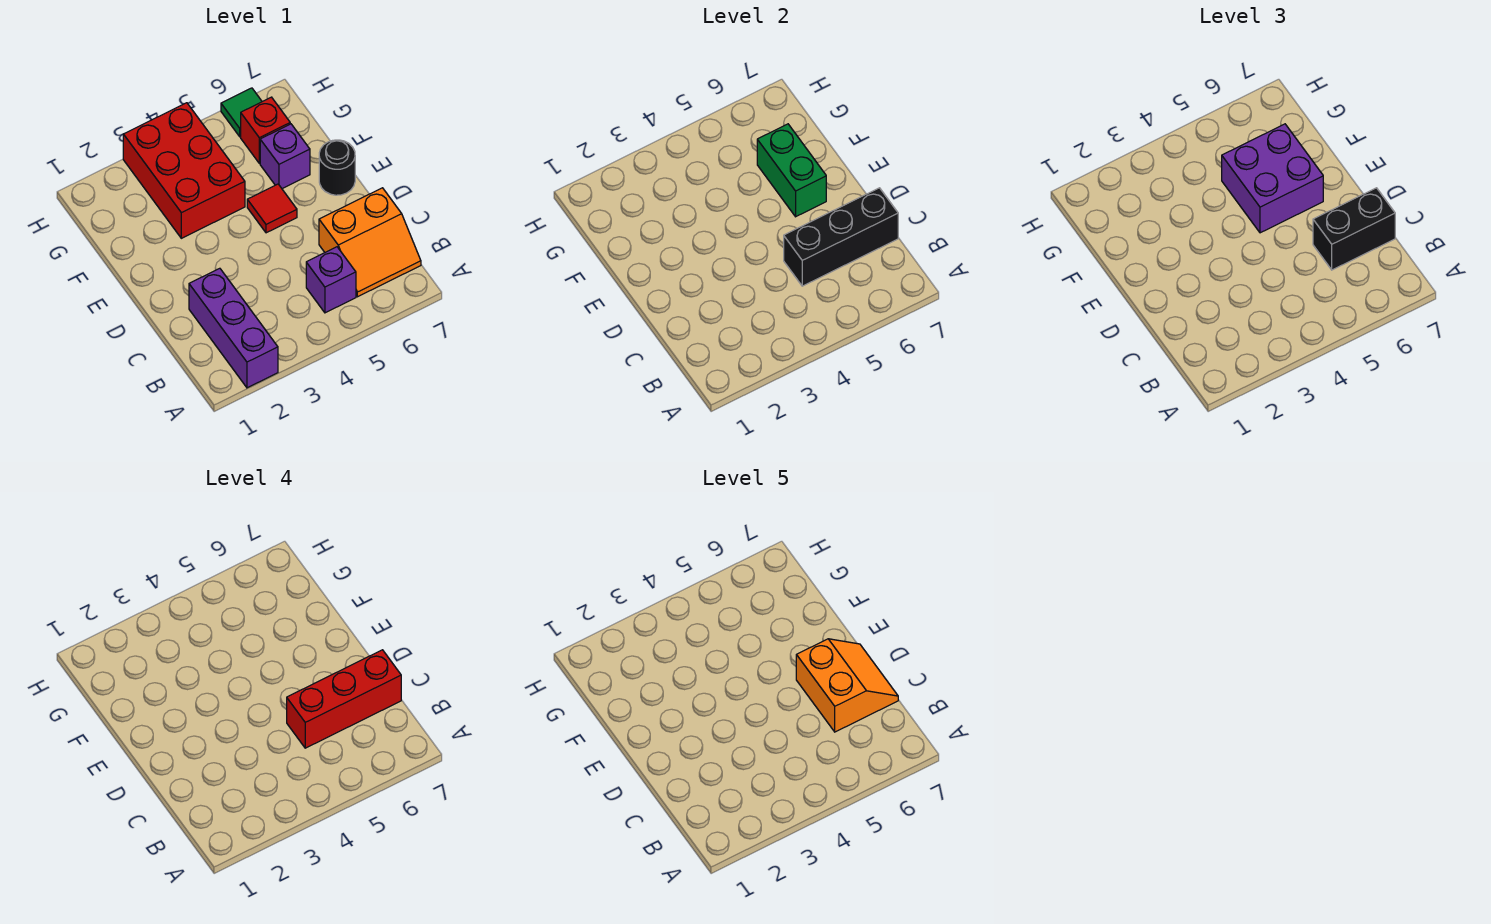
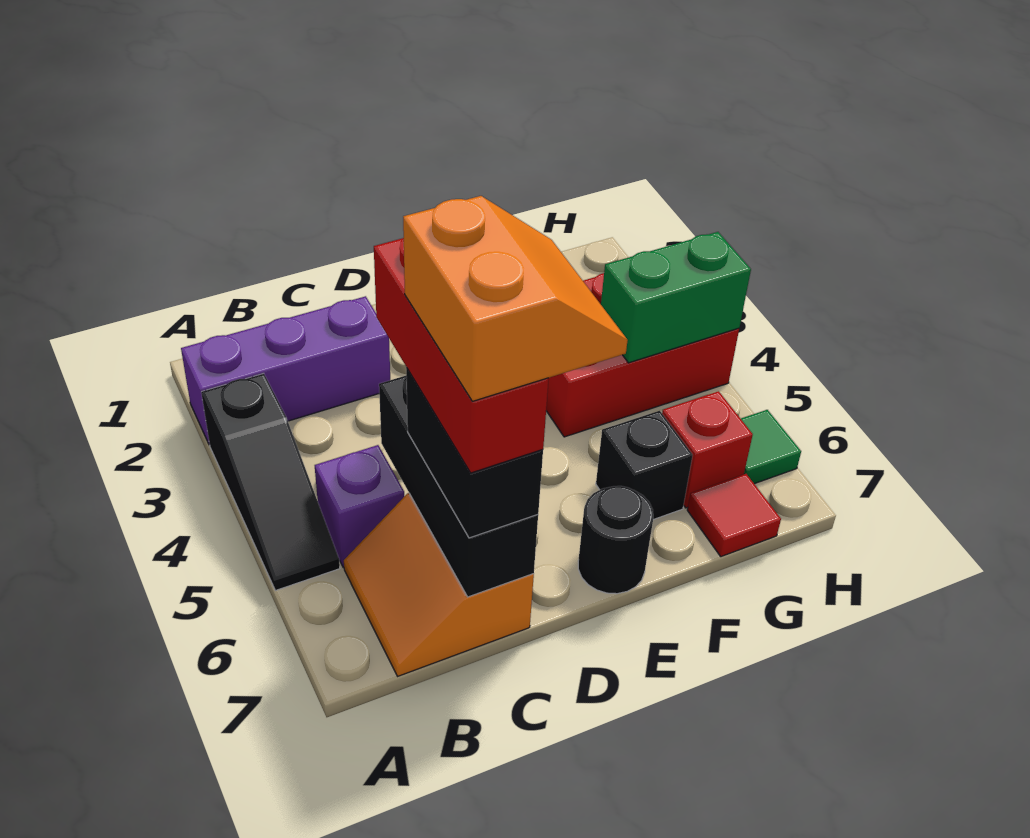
none -> black slope A3:A5 level 1 top 3
orange slope C6:D7 level 5 top 6 -> orange slope C6:D7 level 5 top C
red tile E5 level 1 -> red tile G7 level 1
purple brick E5:F6 level 3 -> none
green brick E6:F6 level 2 -> green brick G4:H4 level 2
purple brick F6 level 1 -> black brick F6 level 1

